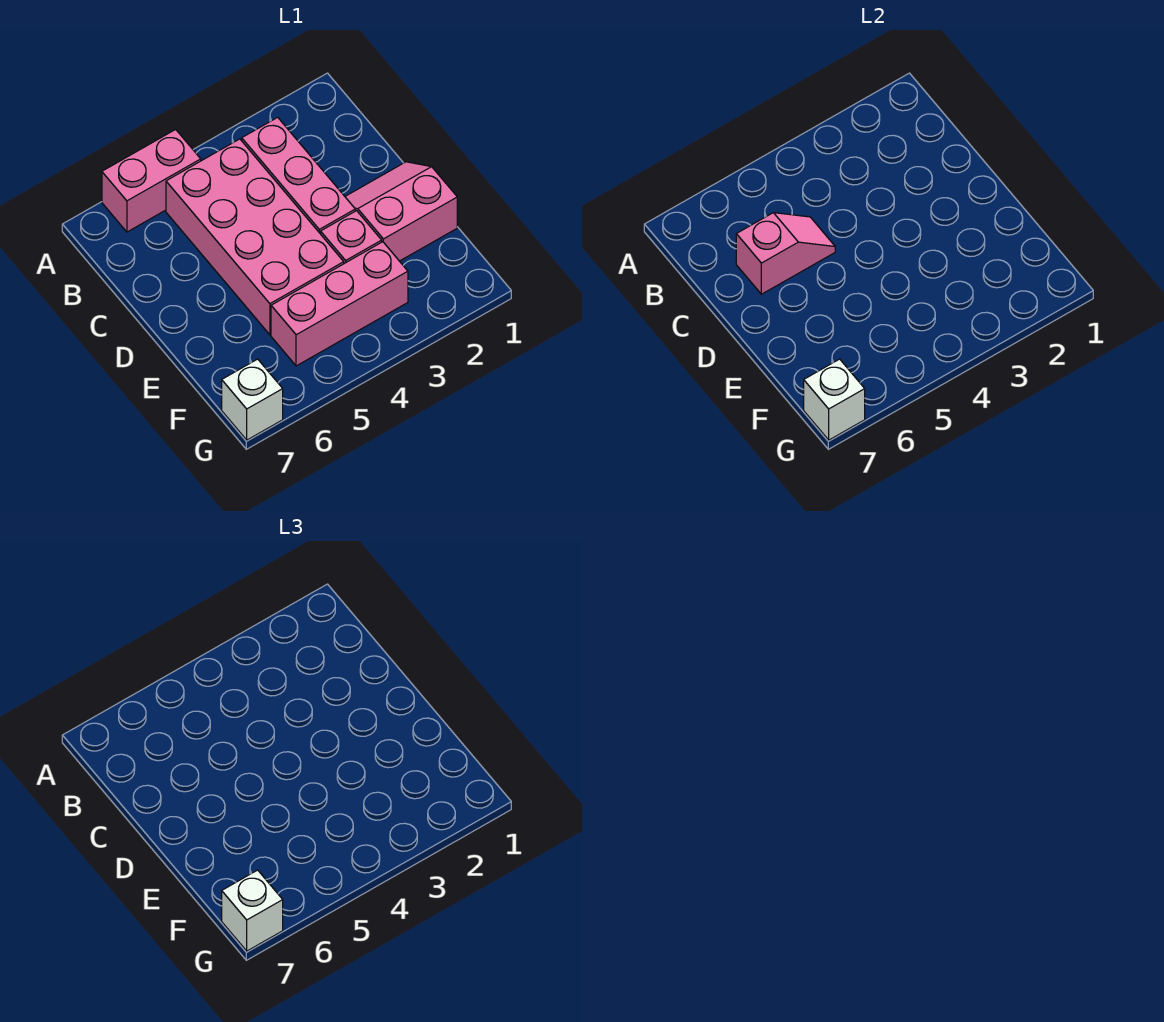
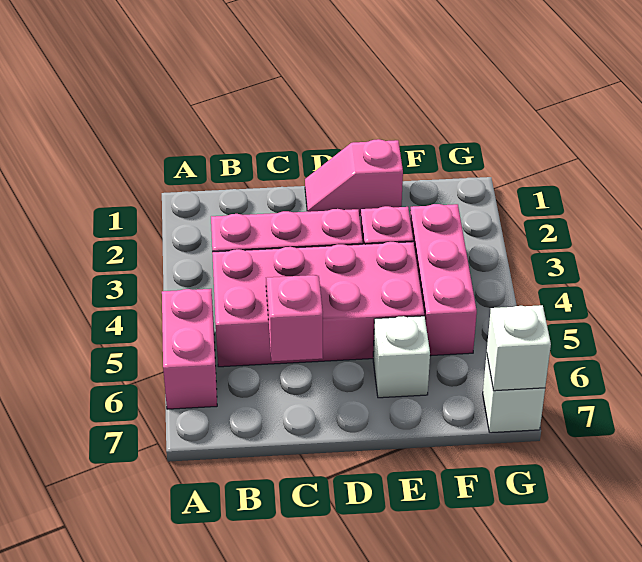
pink slope D1:E2 level 1 top E -> pink slope D1:E1 level 1 top E
white brick G7 level 3 -> white brick E6 level 1

